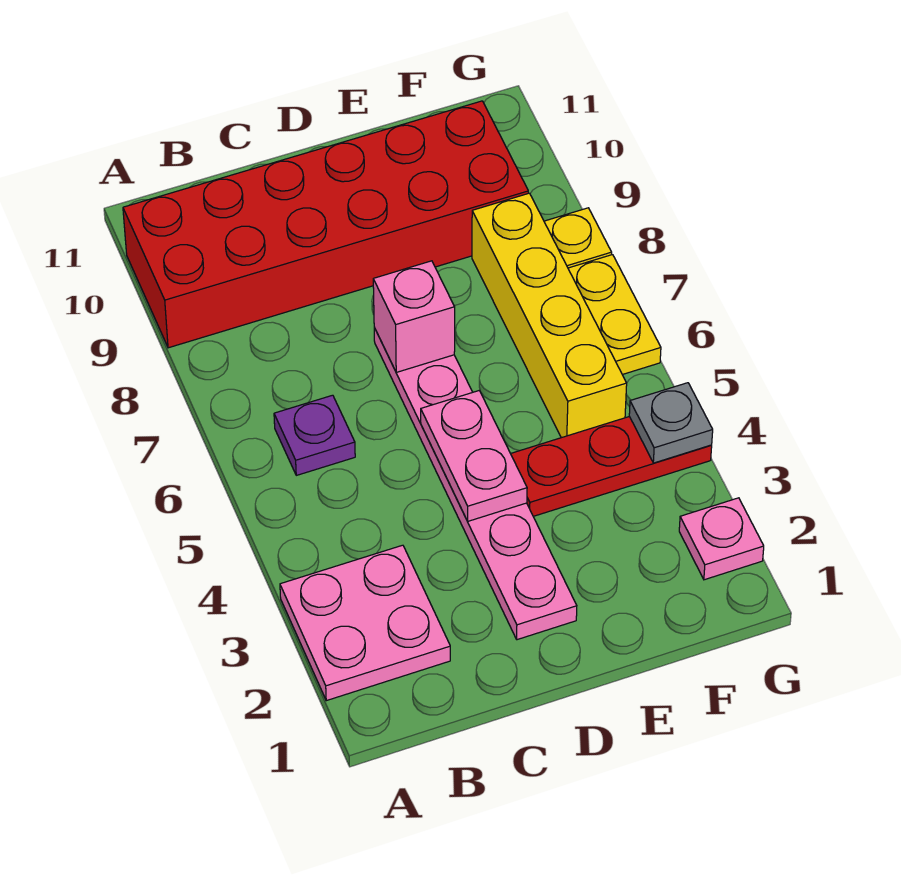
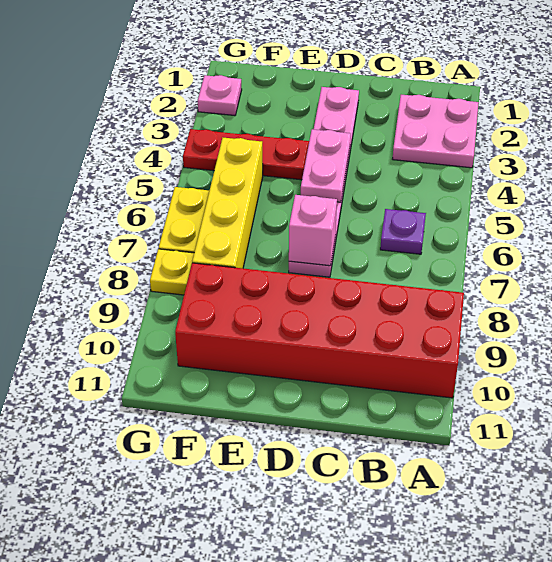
grey plate G4 level 2 -> none

